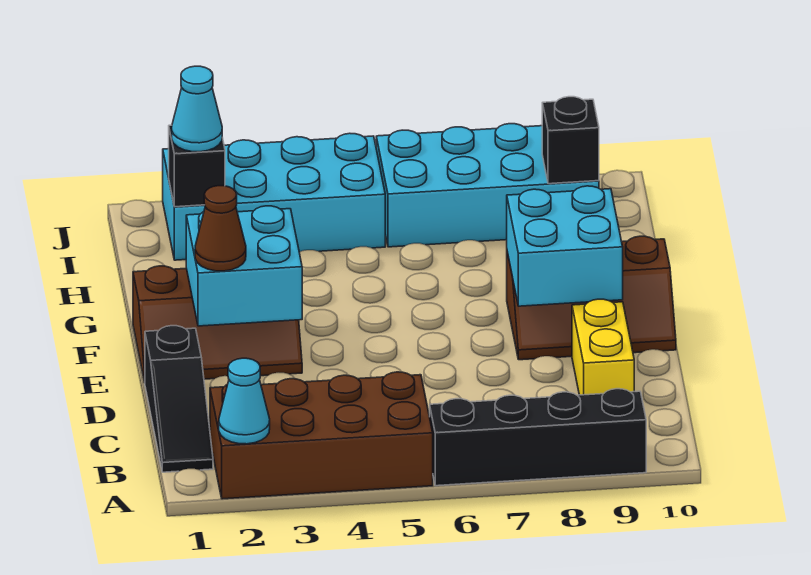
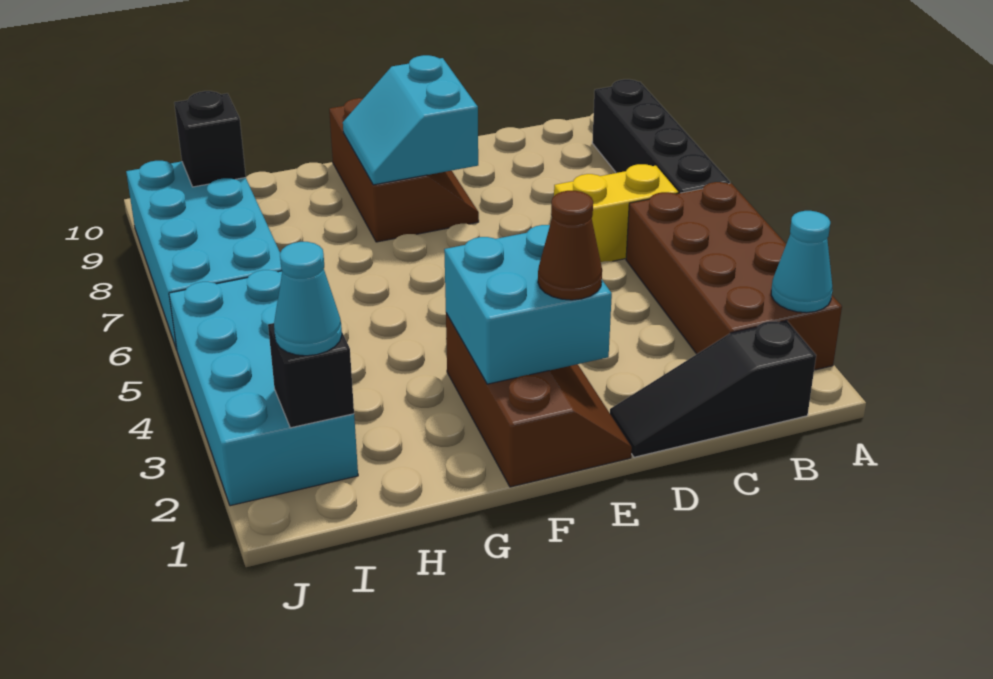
black slope B1:D1 level 1 top D -> black slope B1:D1 level 1 top B
yellow brick C9:D9 level 1 -> yellow brick B6:C6 level 1
cyan brick E8:F9 level 2 -> cyan slope E8:F9 level 2 top E

